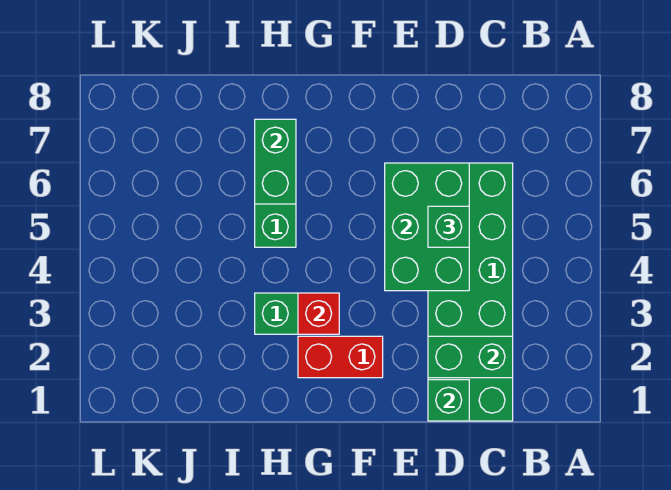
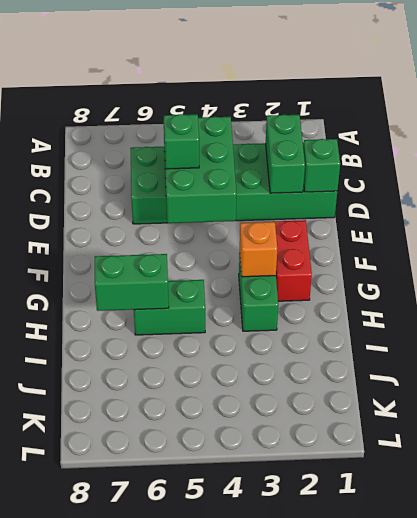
green brick D4:E6 level 2 -> green brick C4:E5 level 2
red brick G3 level 2 -> orange brick G3 level 2

